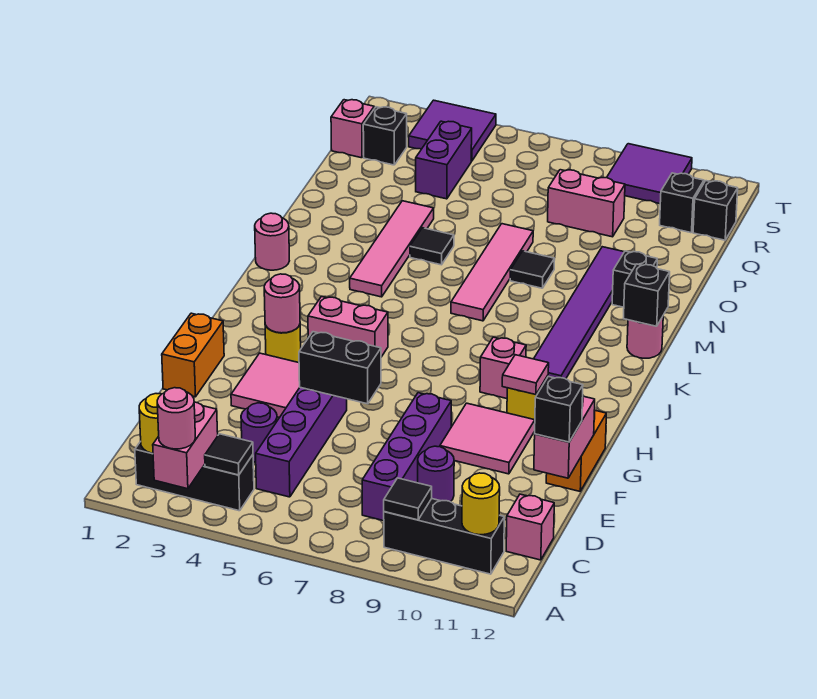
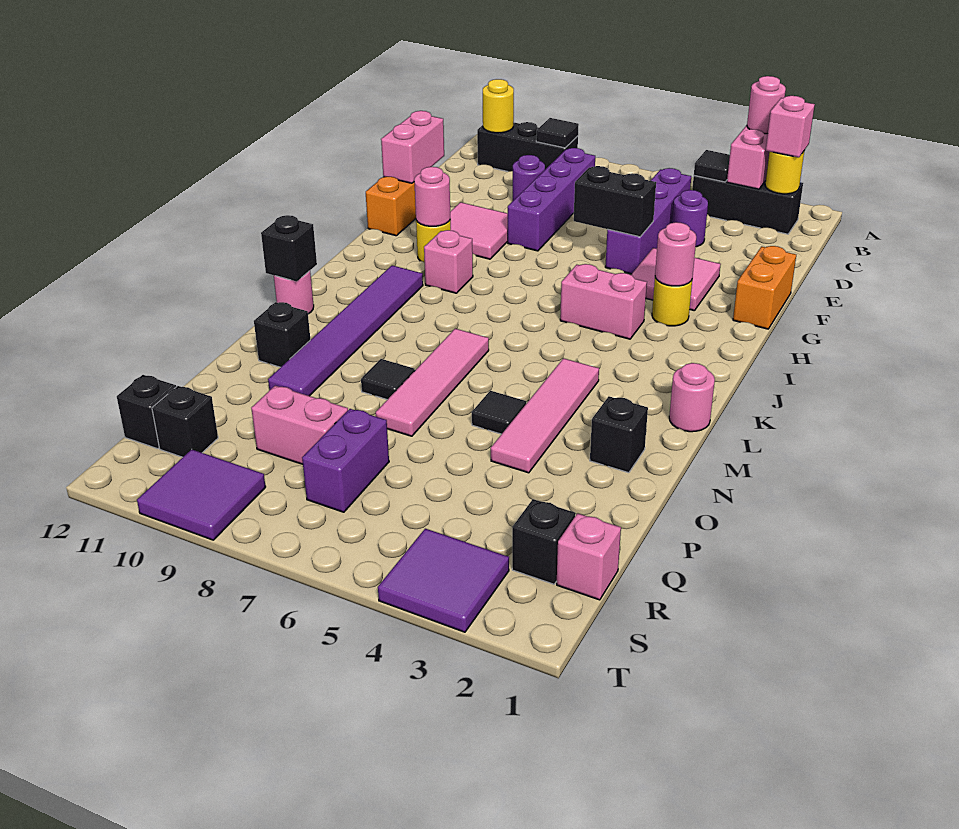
pink brick C12 level 1 -> pink brick B2 level 3
black brick E12 level 3 -> black brick N2 level 1
pink tile H10 level 2 -> pink round brick H10 level 2
purple brick Q4:R4 level 1 -> purple brick Q7:R7 level 1

